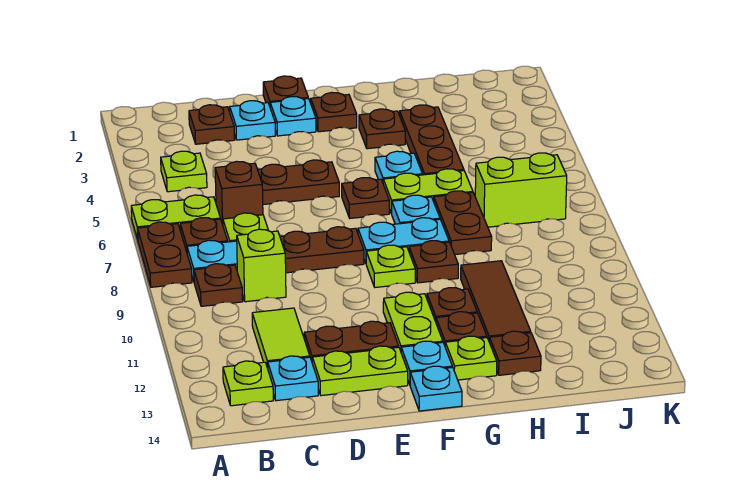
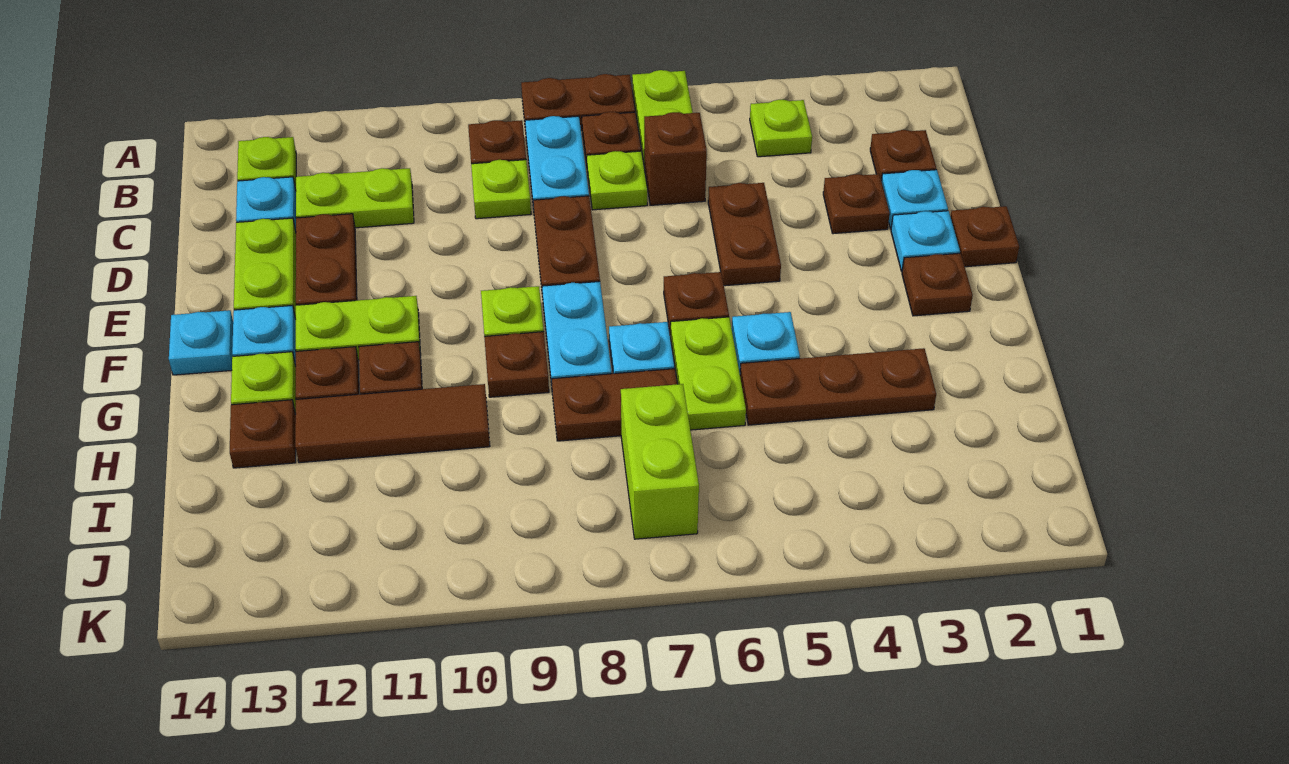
lime brick C9 level 1 -> lime plate C9 level 1
lime tile C11:C12 level 1 -> lime plate C11:C12 level 1
brown plate G3 level 1 -> brown plate D3 level 1

